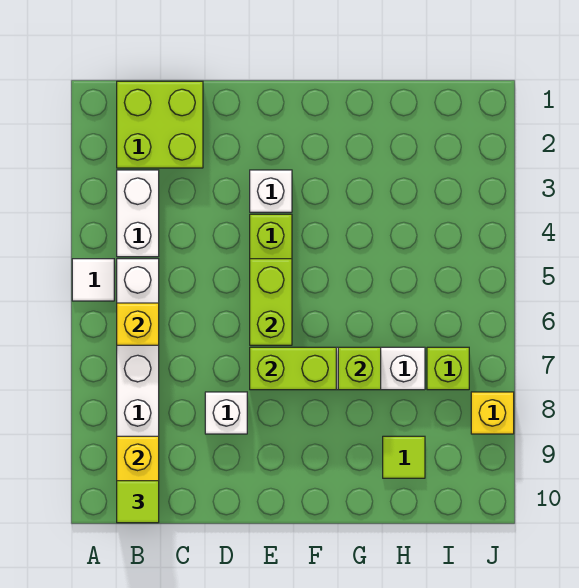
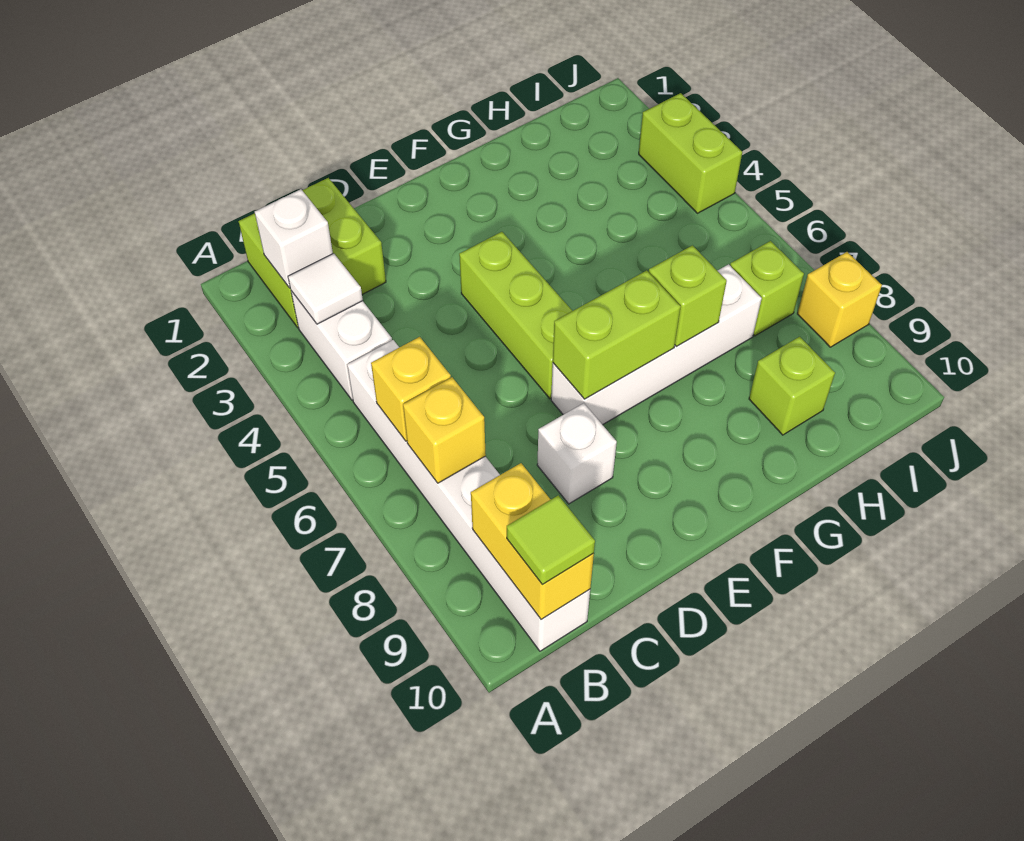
white tile A5 level 1 -> white tile B3 level 2
none -> yellow brick B7 level 2
white brick E3 level 1 -> white brick B2 level 2
lime brick E5:E6 level 2 -> lime brick J3:J4 level 1
lime tile H9 level 1 -> lime brick H9 level 1

